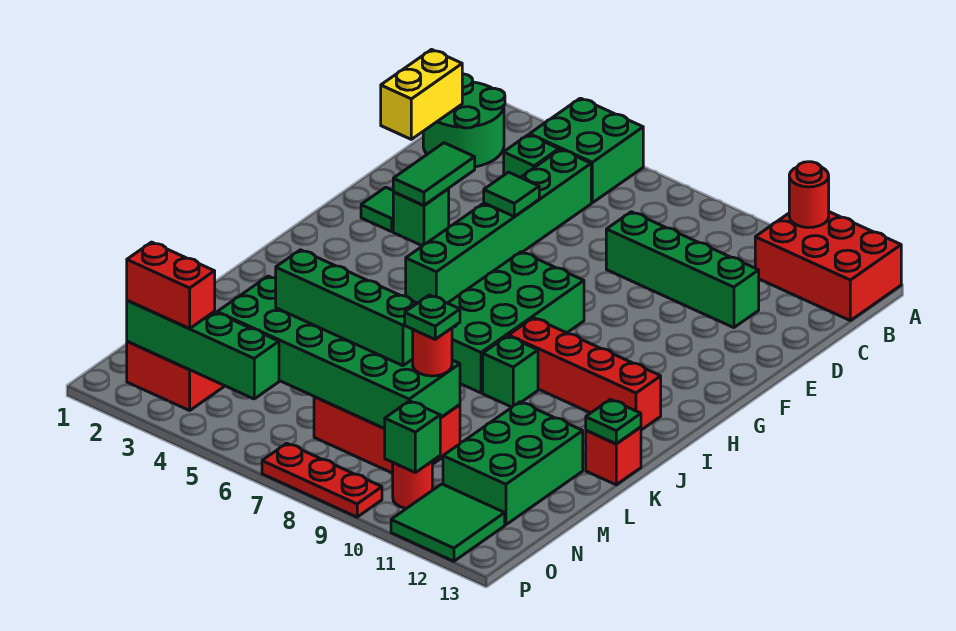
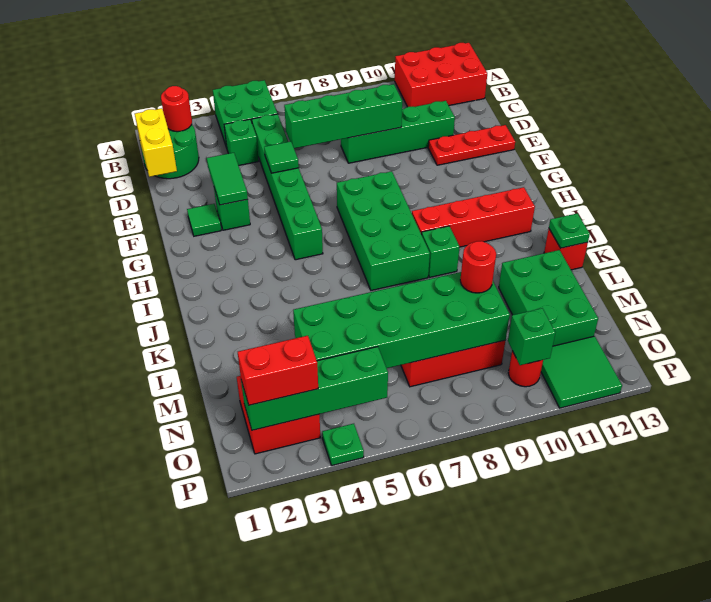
red round brick A11 level 2 -> red round brick B2 level 2
green brick M5:M8 level 3 -> green brick D6:D9 level 2
green plate M9 level 4 -> green plate P4 level 1
red plate P7:P9 level 1 -> red plate E11:E13 level 1

